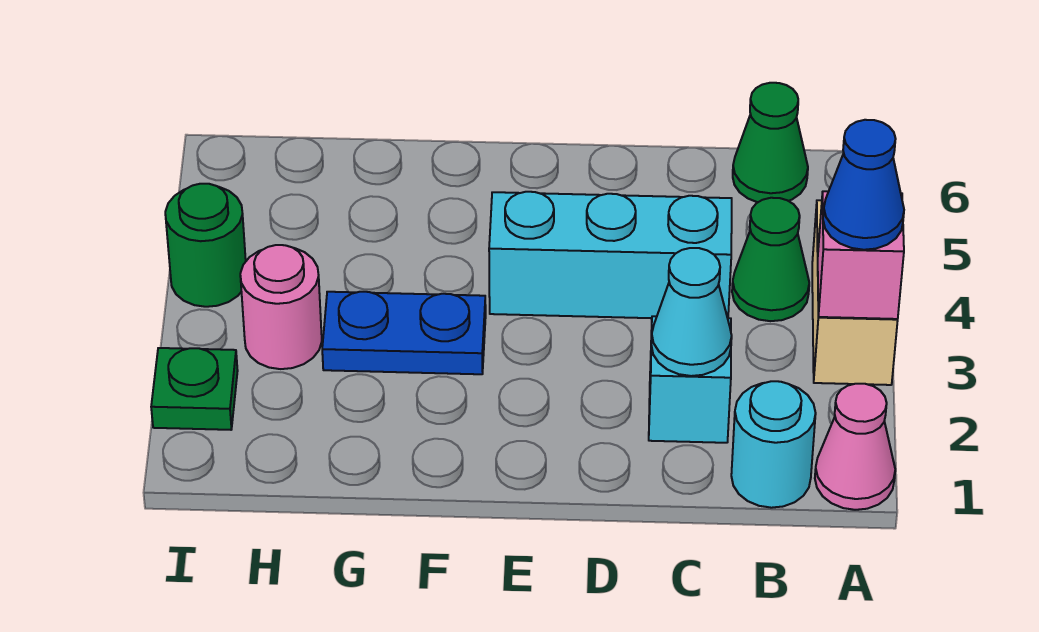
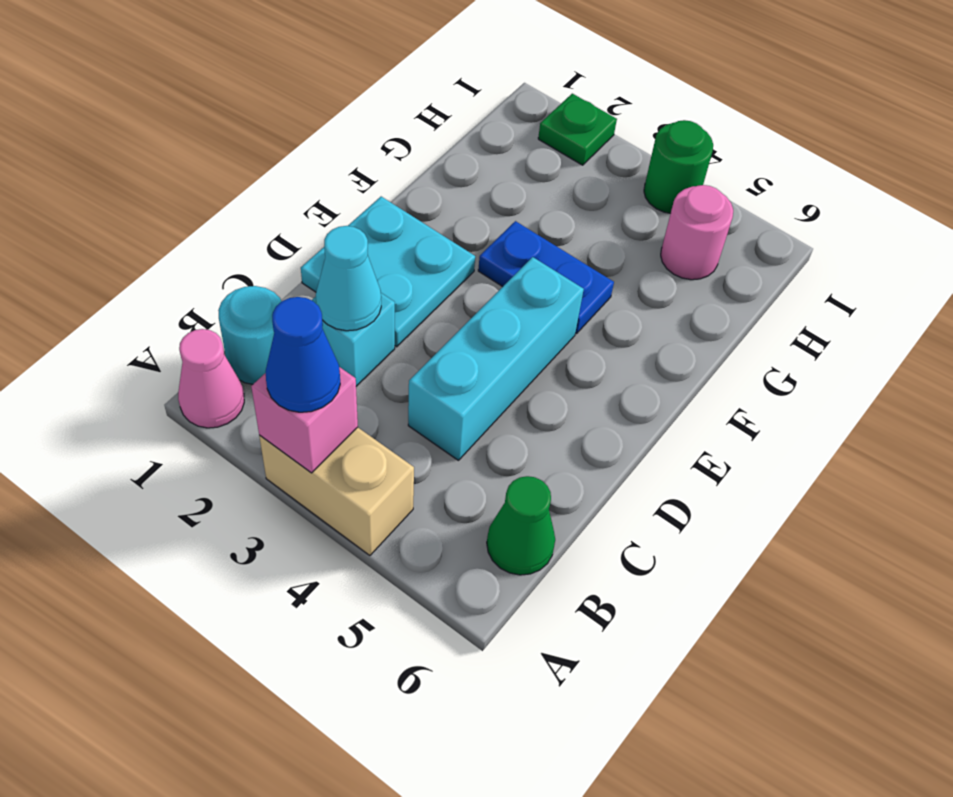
green cone B4 level 1 -> none
none -> cyan plate D1:E2 level 1
blue plate F3:G3 level 1 -> blue plate F3:F4 level 1
pink round brick H3 level 1 -> pink round brick H5 level 1

